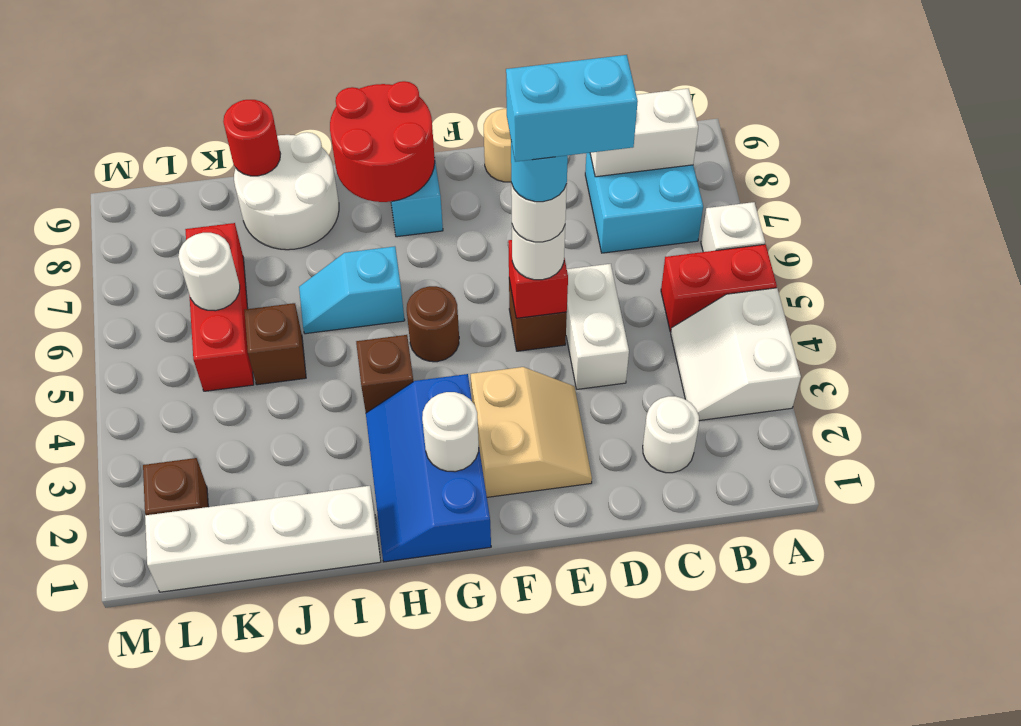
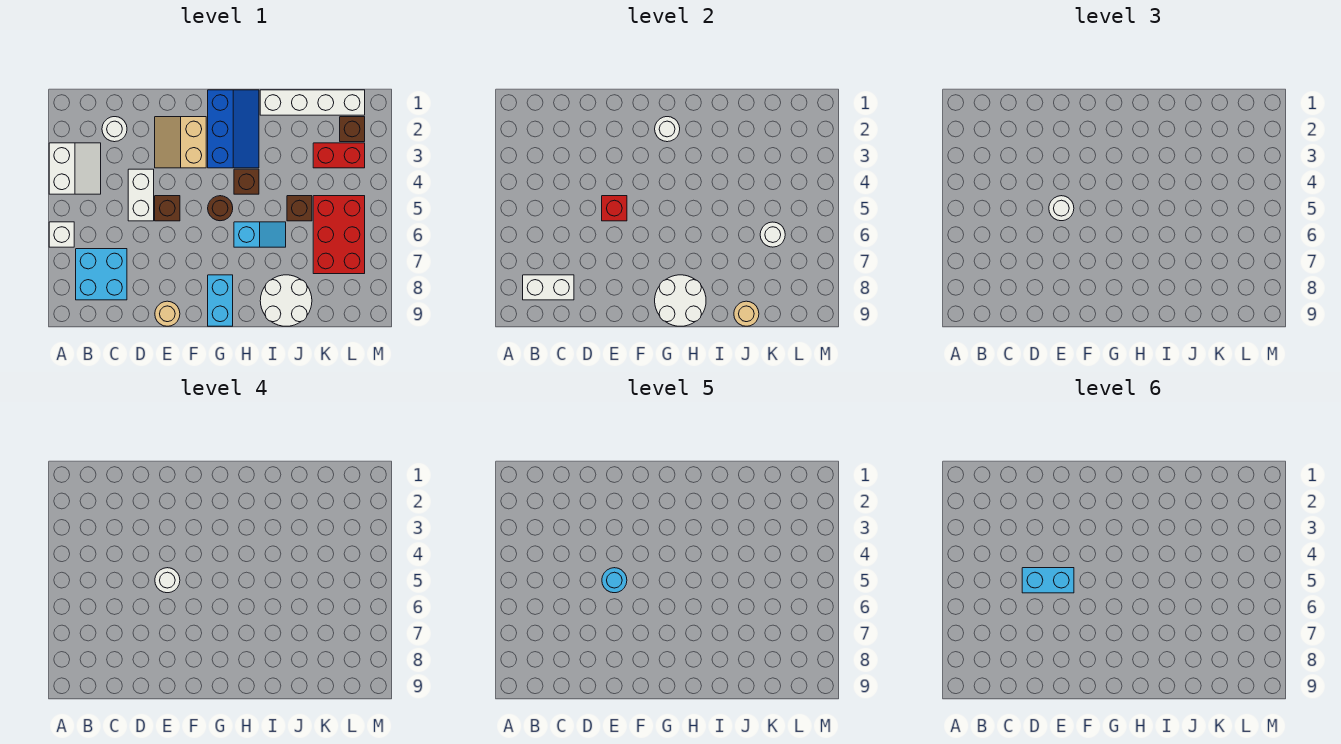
red brick A5:B5 level 1 -> red brick K3:L3 level 1
red round brick G8:H9 level 2 -> white round brick G8:H9 level 2
red round brick J9 level 2 -> tan round brick J9 level 2
red brick K5:K7 level 1 -> red brick K5:L7 level 1

